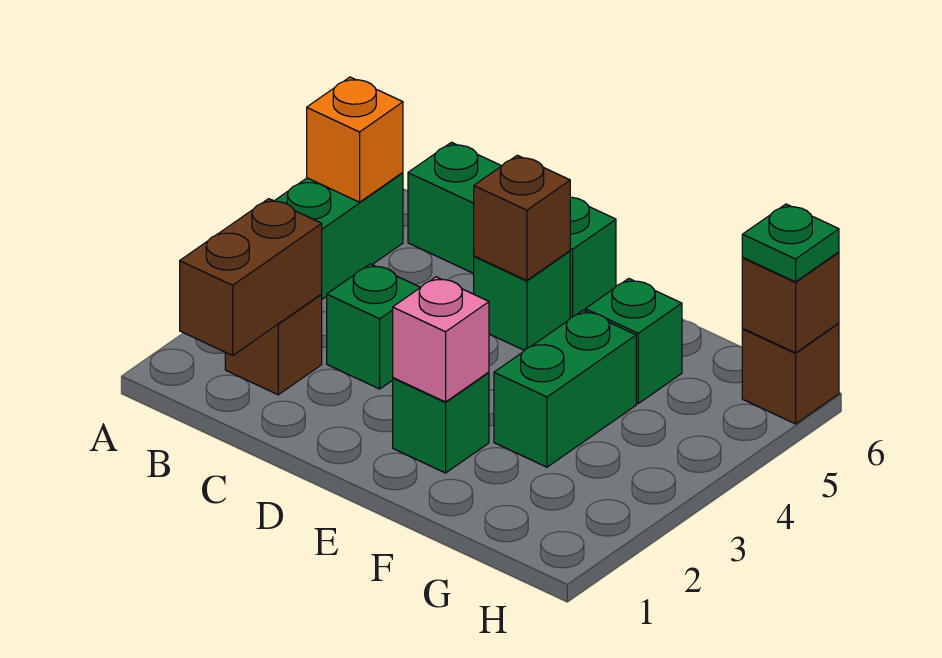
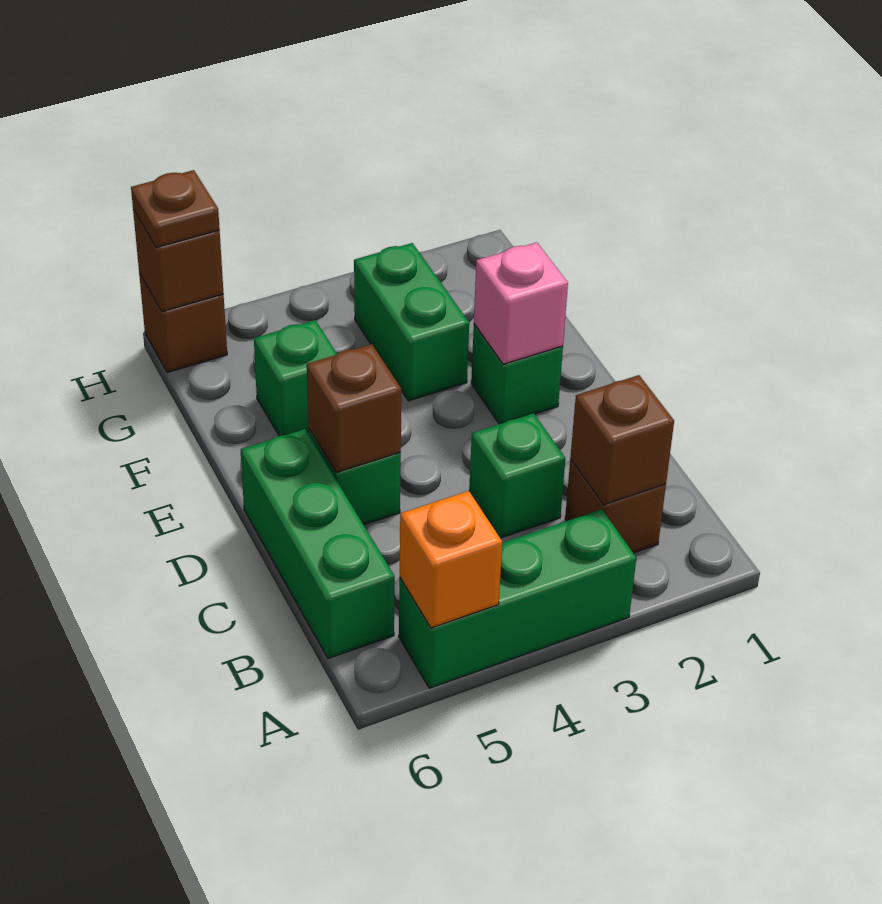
brown brick B1:B2 level 2 -> brown brick B2 level 2
green brick F3:F4 level 1 -> green brick F3:G3 level 1
green plate H6 level 3 -> brown plate H6 level 3

